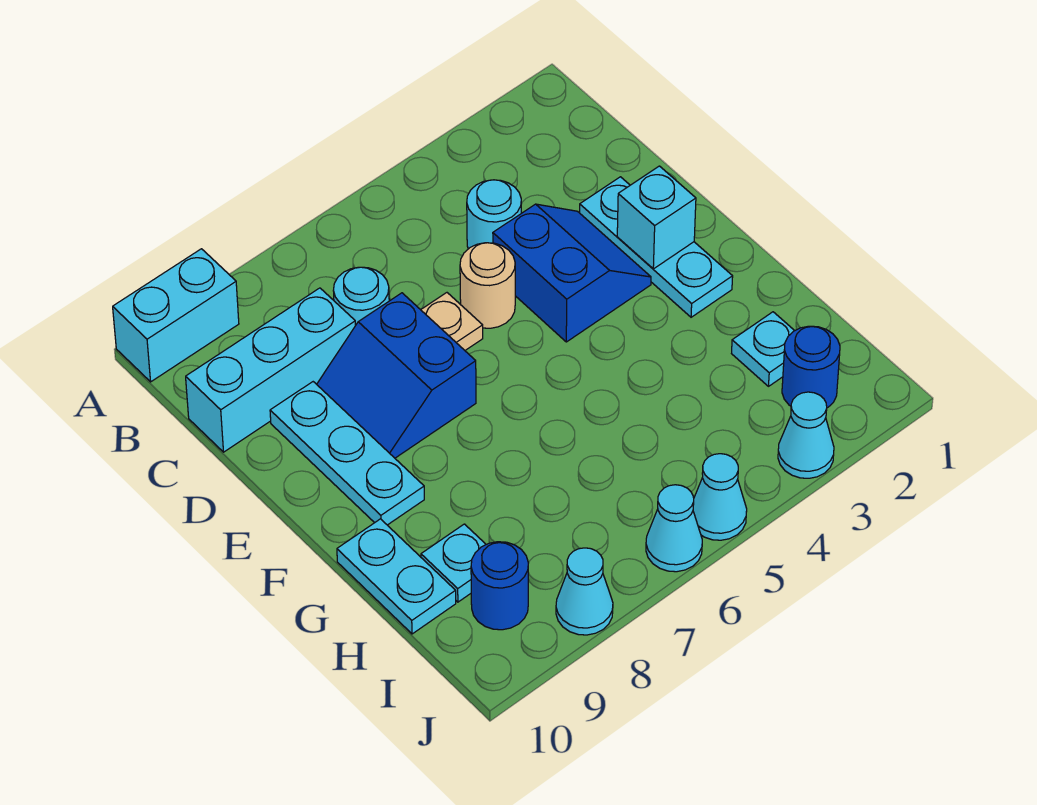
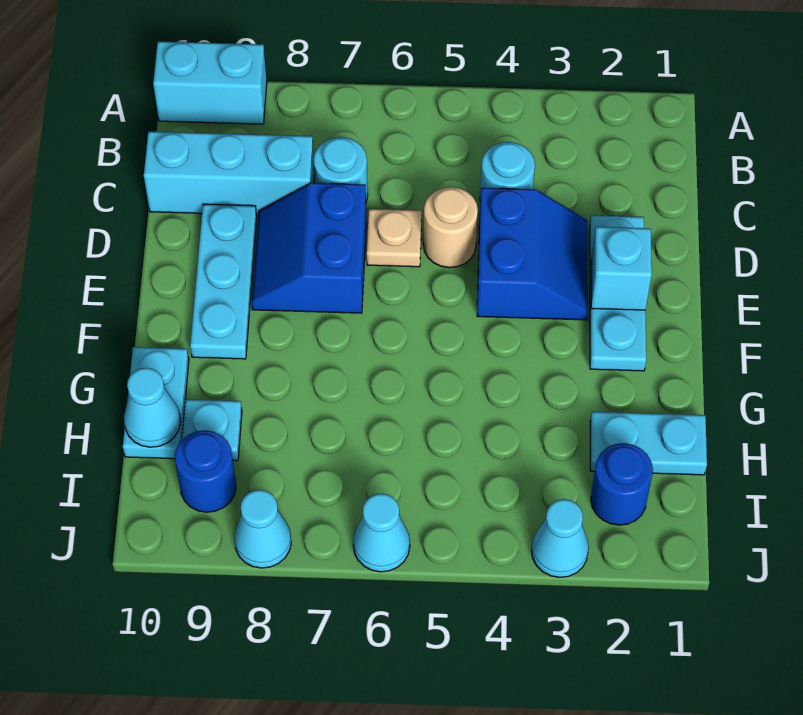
cyan plate H2 level 1 -> cyan plate H1:H2 level 1
cyan cone J5 level 1 -> cyan cone H10 level 2

